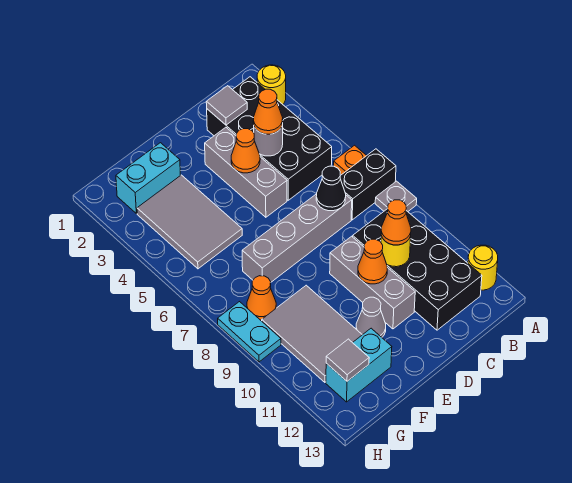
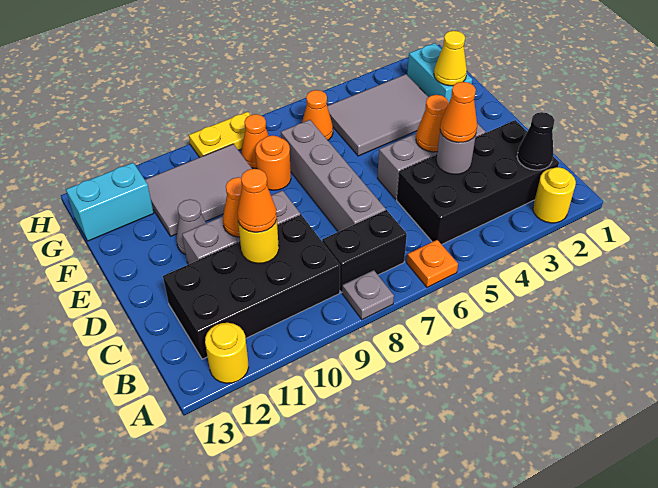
black brick A7:B7 level 1 -> black brick B7:B8 level 1
grey tile C2 level 2 -> none
black cone C7 level 2 -> black cone B2 level 2
none -> yellow cone F2 level 2
none -> orange round brick F8 level 1
cyan brick F12:G12 level 1 -> cyan brick G12:G13 level 1
none -> orange cone G6 level 1
grey tile G12 level 2 -> none
cyan plate H8:H9 level 1 -> yellow plate H8:H9 level 1

